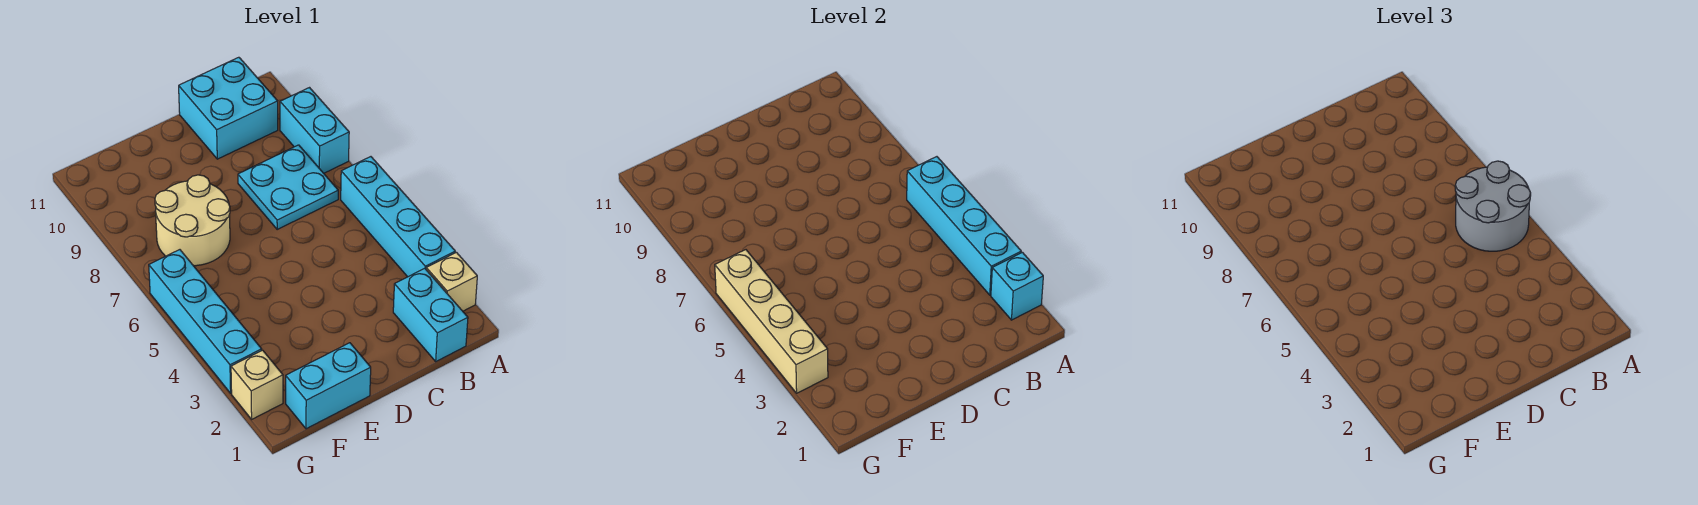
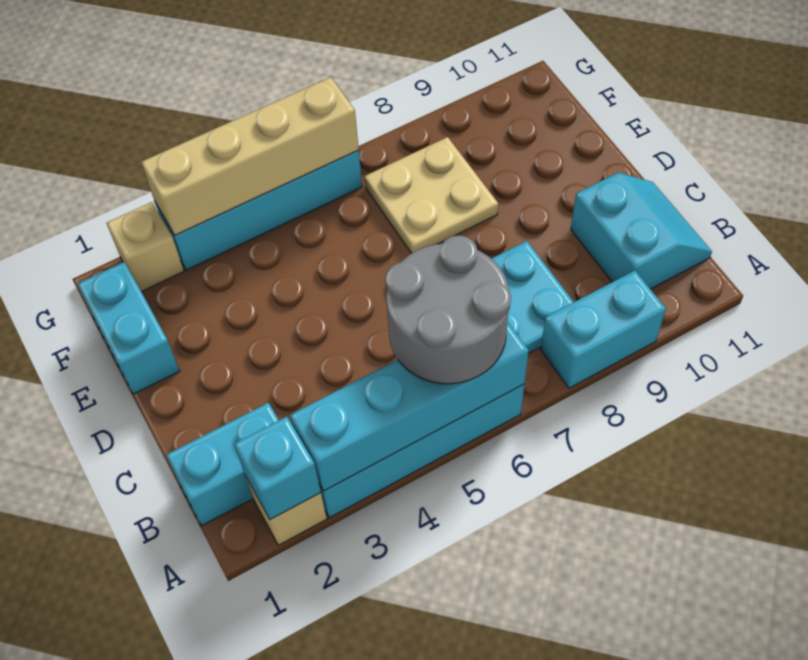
cyan brick B10:C11 level 1 -> cyan slope B10:C11 level 1 top 10
tan round brick E7:F8 level 1 -> tan plate E7:F8 level 1

